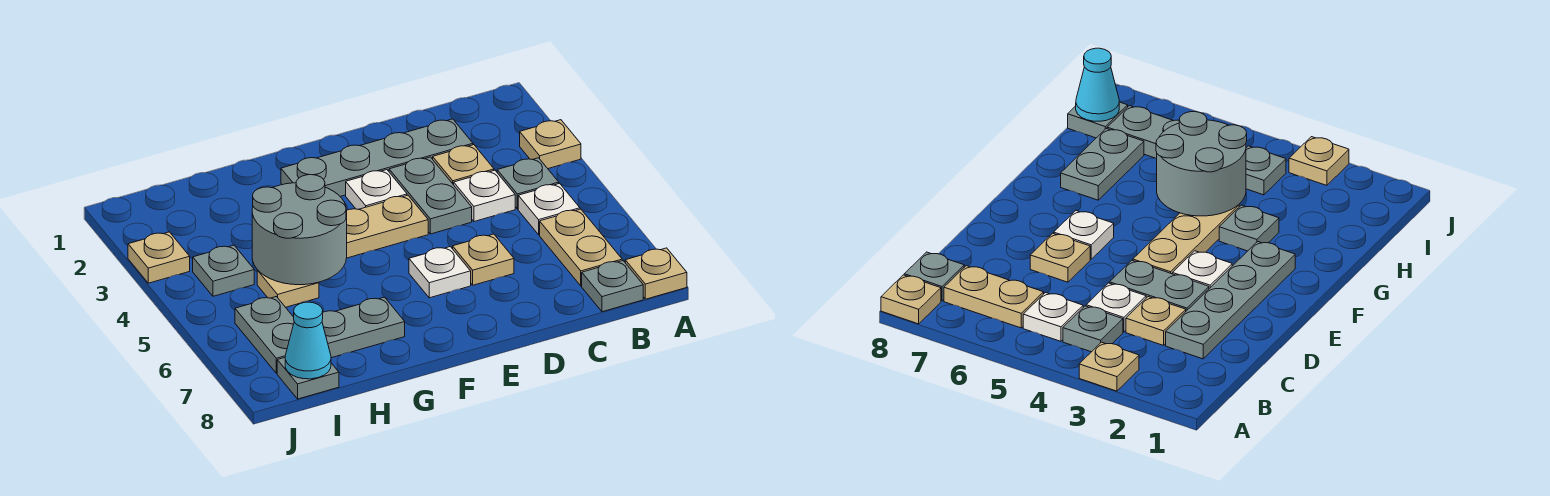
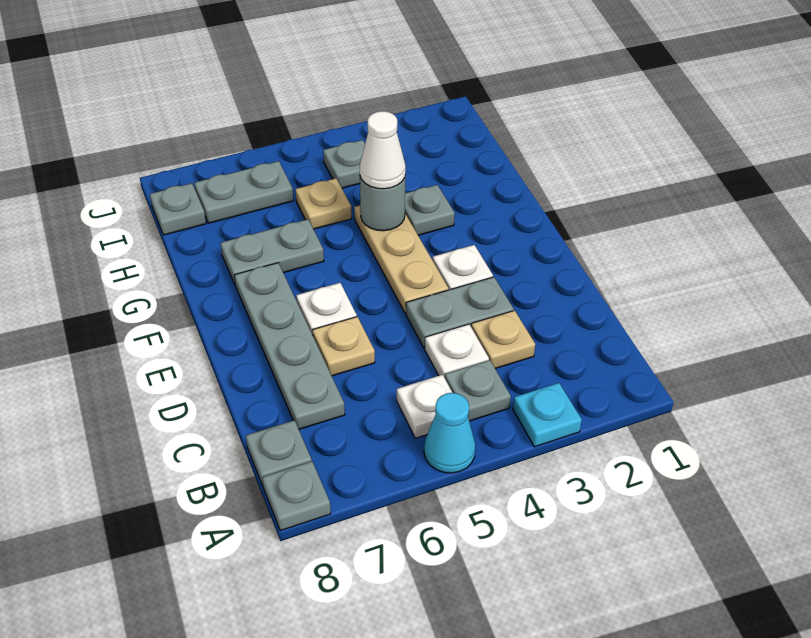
tan plate A3 level 1 -> cyan plate A3 level 1
tan plate A8 level 1 -> grey plate A8 level 1
tan plate B6:B7 level 1 -> none
grey plate C2:F2 level 1 -> grey plate C7:F7 level 1
grey round brick G4:H5 level 2 -> grey round brick G4 level 2
none -> white cone G4 level 3
grey plate G7:H7 level 1 -> grey plate G6:G7 level 1
cyan cone I8 level 2 -> cyan cone A5 level 1
tan plate J3 level 1 -> none

